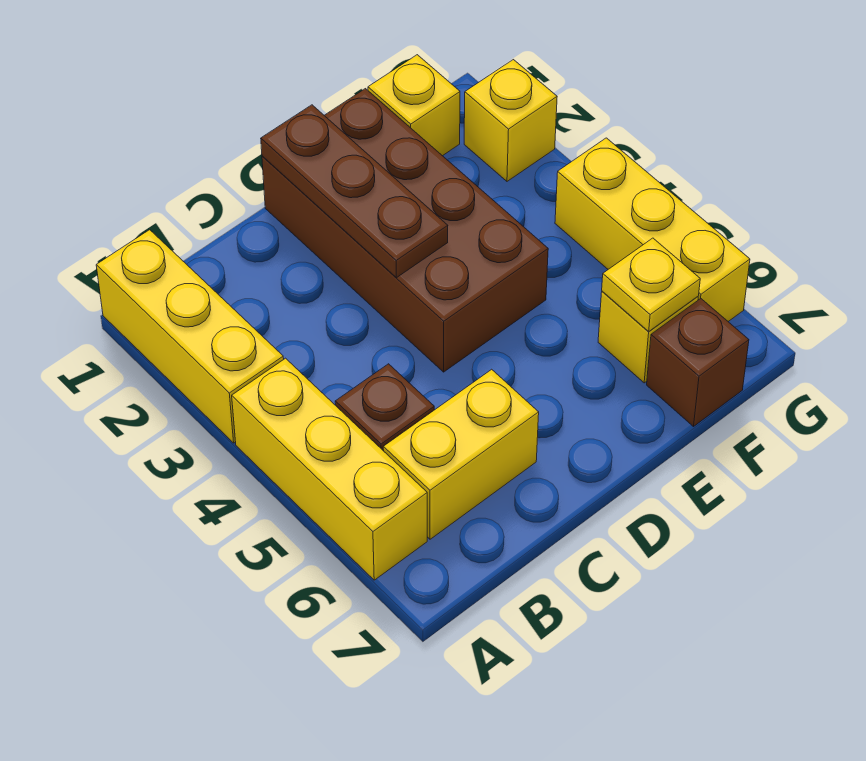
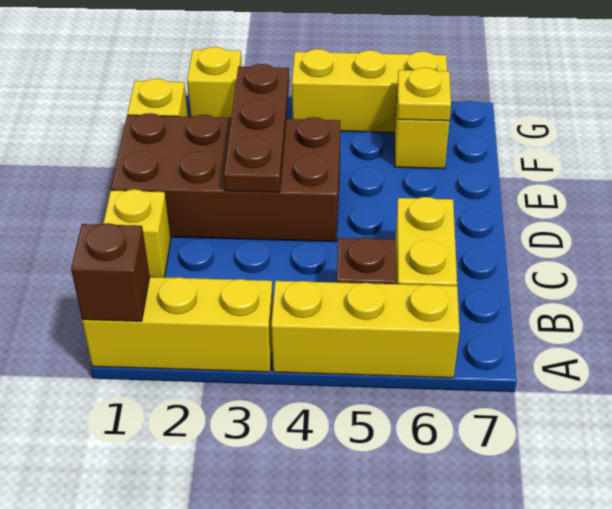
none -> yellow brick C1 level 1
brown plate D1:D3 level 2 -> brown plate D3:F3 level 2
brown brick F7 level 1 -> brown brick A1 level 2

